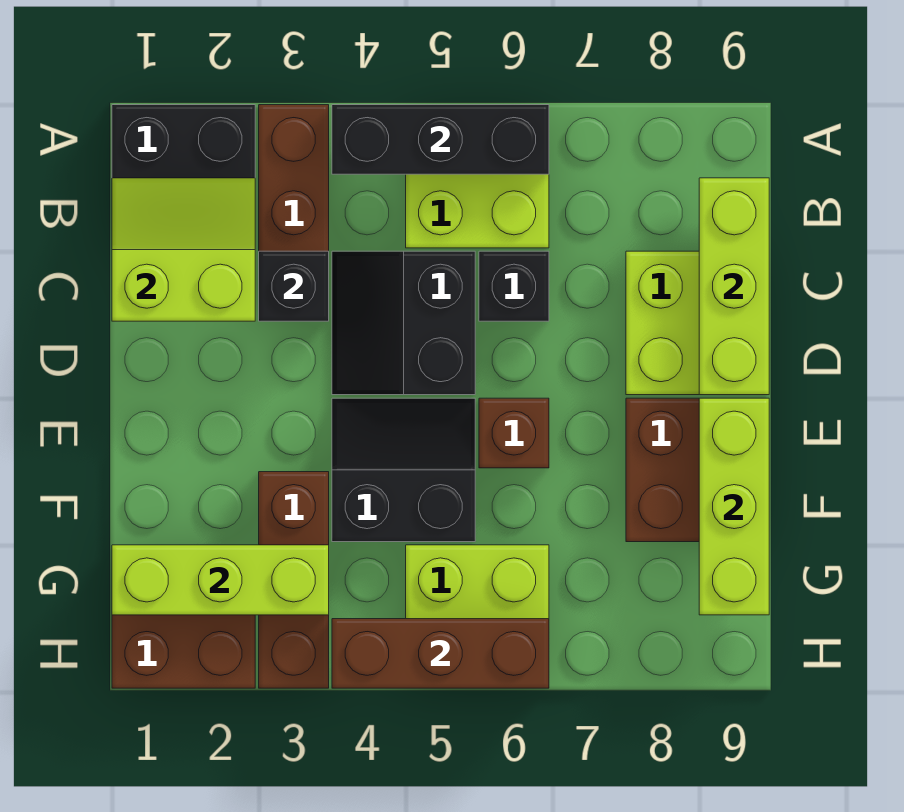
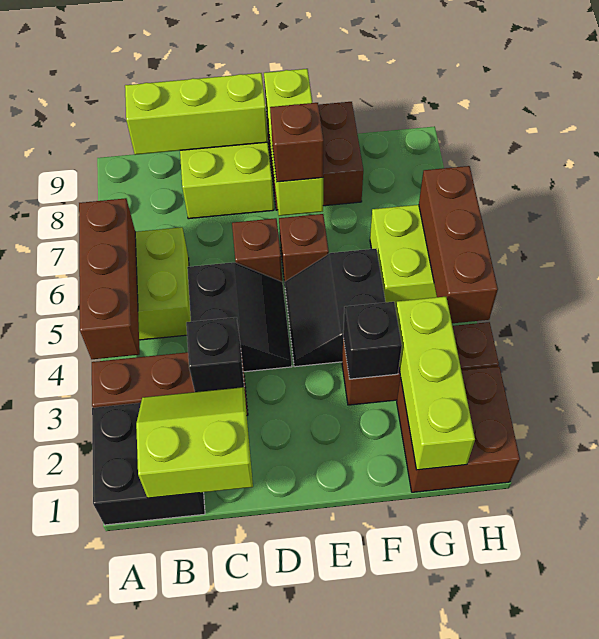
black brick A4:A6 level 2 -> brown brick A4:A6 level 2
lime slope B1:C2 level 2 top C -> lime slope B1:C2 level 2 top 1
black slope C4:D5 level 1 top 5 -> black slope C4:D5 level 1 top C
black brick C6 level 1 -> black brick F3 level 2
none -> brown brick D6 level 1
none -> brown brick E7 level 3
lime brick E9:G9 level 2 -> lime brick E7:E9 level 2

